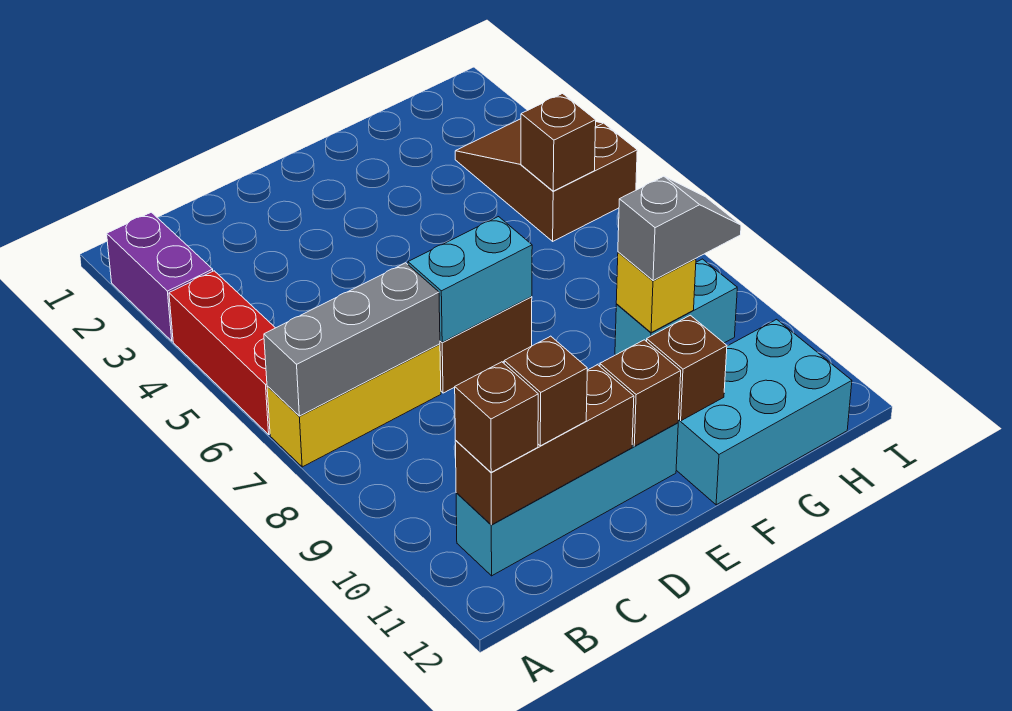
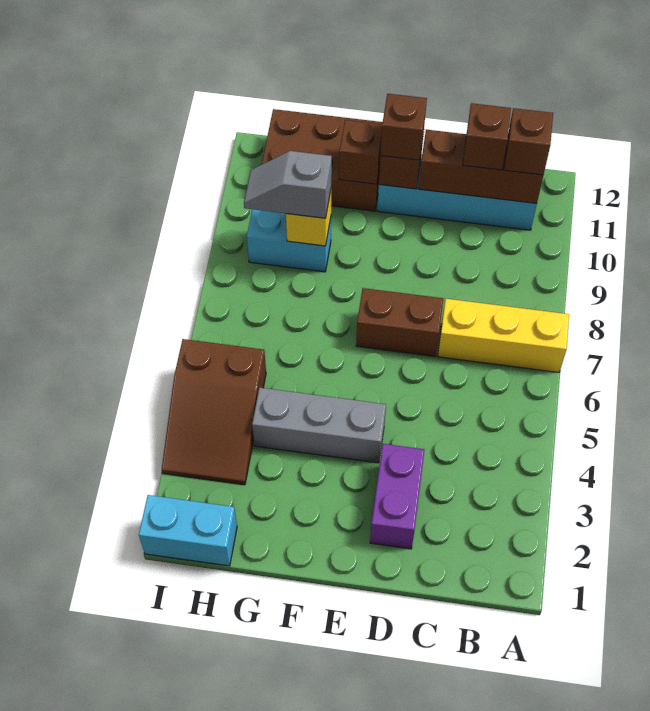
purple brick A2:A3 level 1 -> purple brick D2:D3 level 1
red brick A4:A6 level 1 -> none
grey brick A7:C7 level 2 -> grey brick E4:G4 level 1
cyan brick D7:E7 level 2 -> cyan brick H1:I1 level 1
cyan brick F11:H12 level 1 -> brown brick F11:H12 level 1
brown brick H5 level 2 -> brown brick E11 level 3

